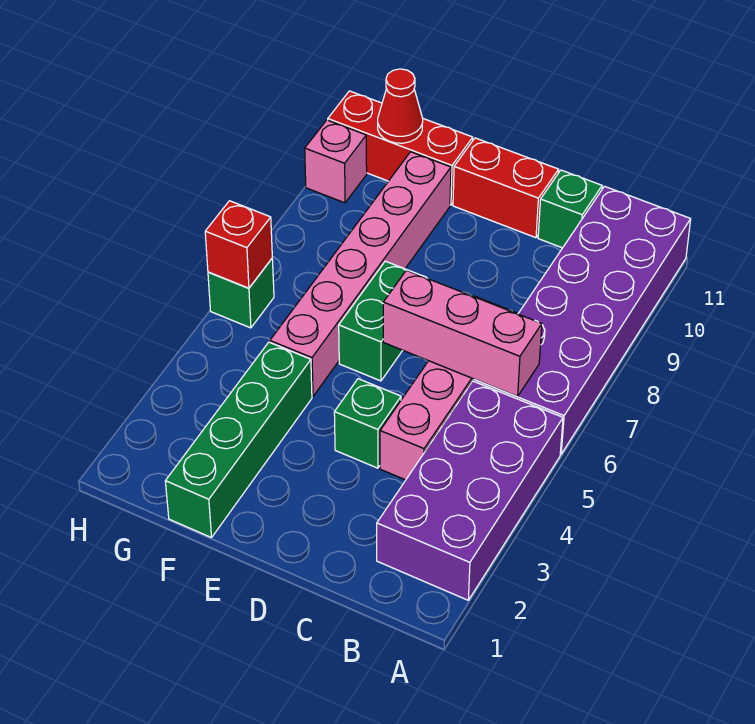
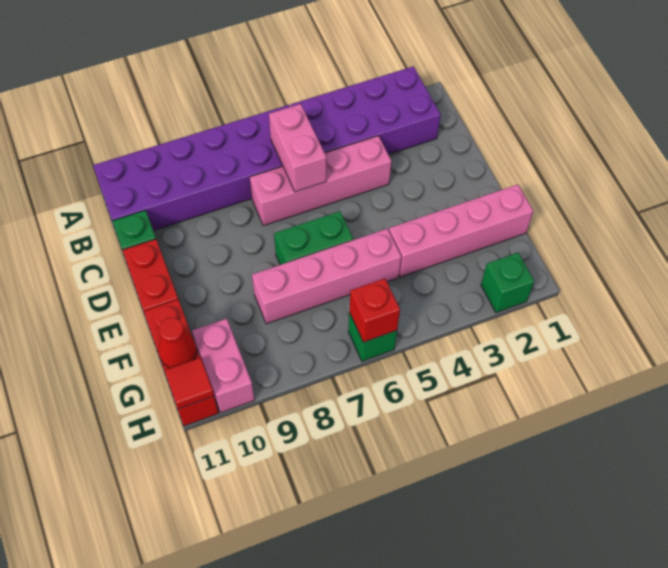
pink brick B6:D6 level 2 -> pink brick B6:C6 level 2
green brick D4 level 1 -> green brick H2 level 1
green brick F1:F4 level 1 -> pink brick F1:F4 level 1
pink brick F5:F10 level 1 -> pink brick F5:F8 level 1
pink brick H10 level 1 -> pink brick G10:H10 level 1
none -> red tile H11 level 2

